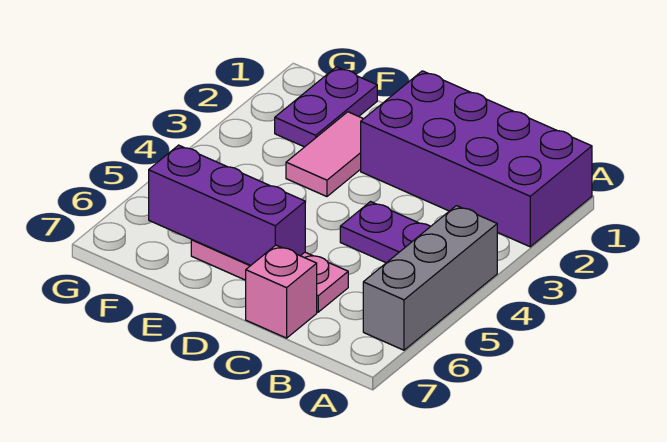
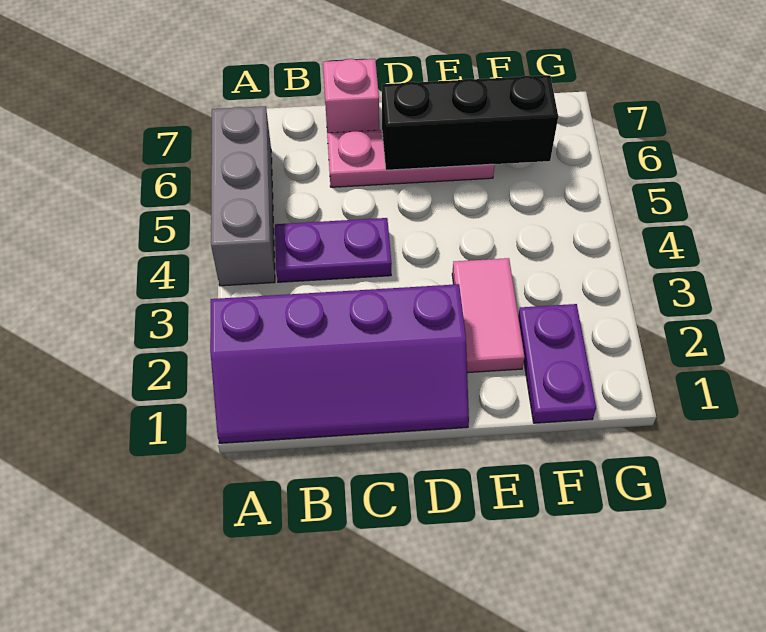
purple brick A1:D2 level 1 -> purple slope A1:D2 level 1 top 2
purple brick D6:F6 level 2 -> black brick D6:F6 level 2

